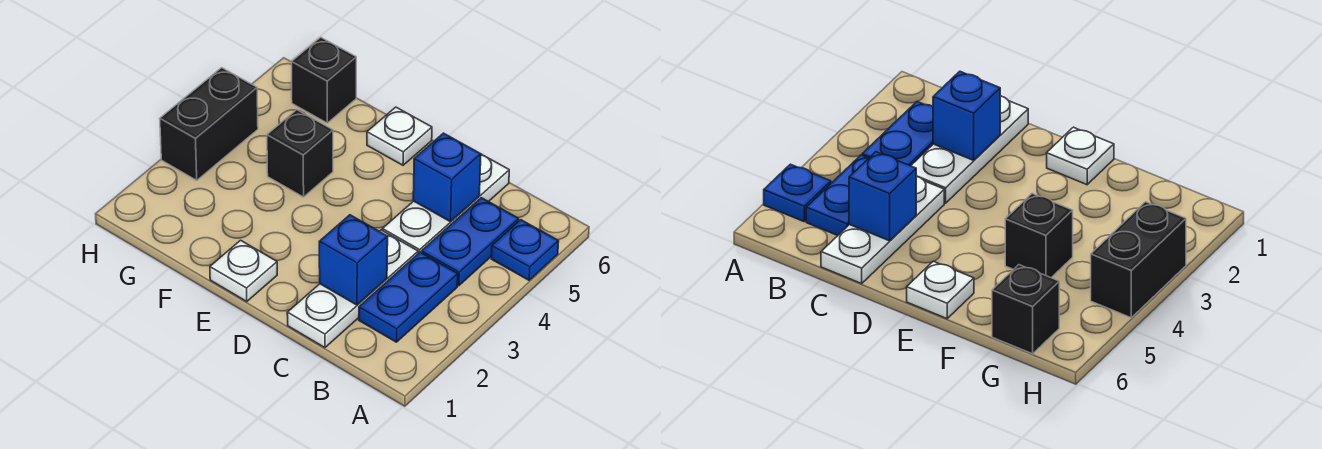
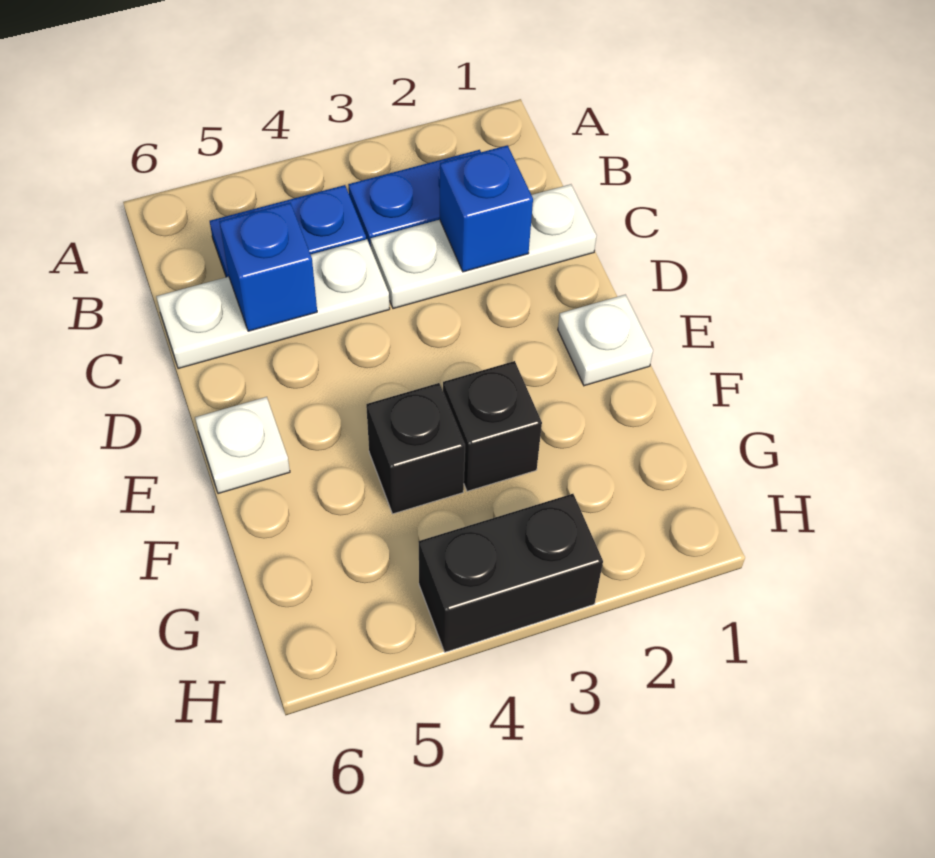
blue plate A5 level 1 -> none
black brick G6 level 1 -> black brick F3 level 1

